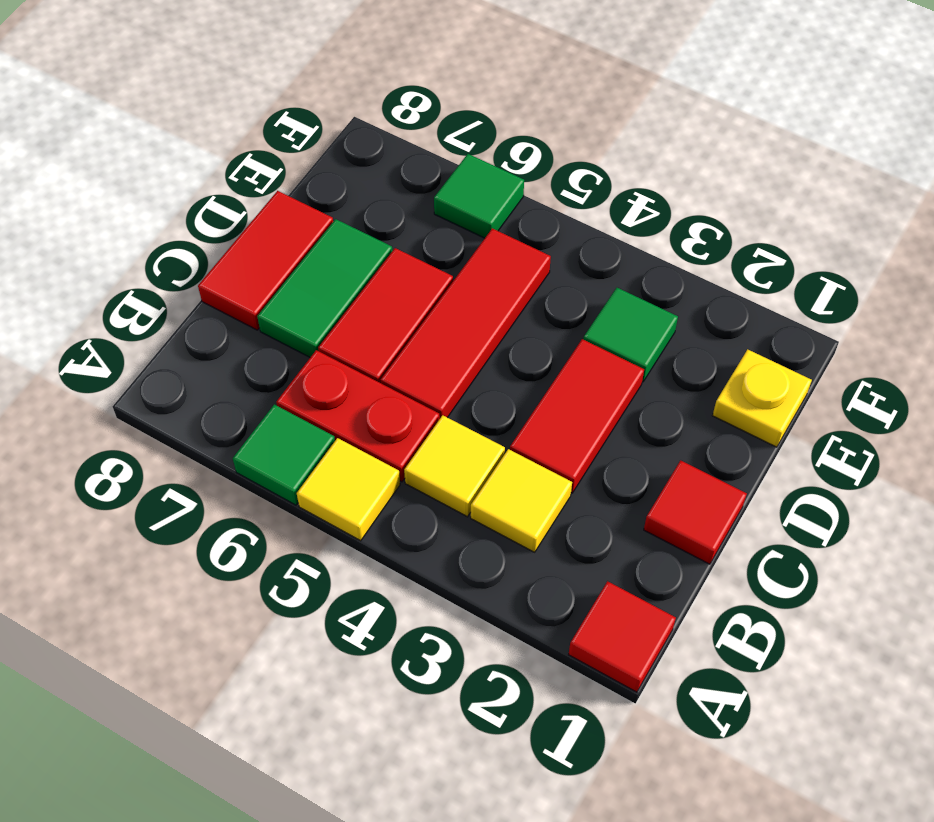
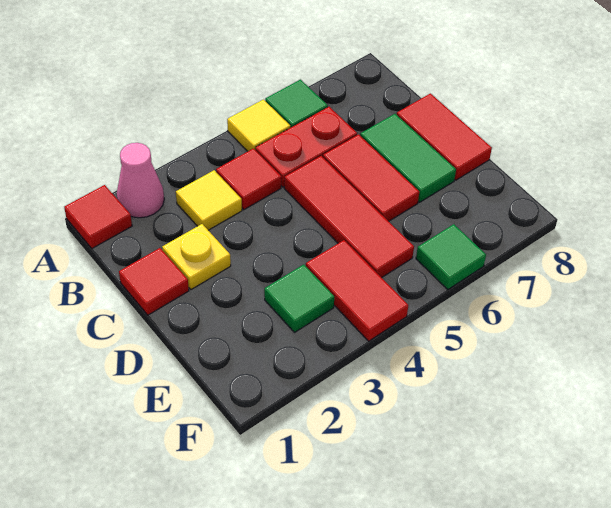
none -> pink cone A2 level 1
yellow tile B4 level 1 -> red tile B4 level 1
red tile C3:D3 level 1 -> red tile E4:F4 level 1
yellow plate E1 level 1 -> yellow plate C2 level 1

